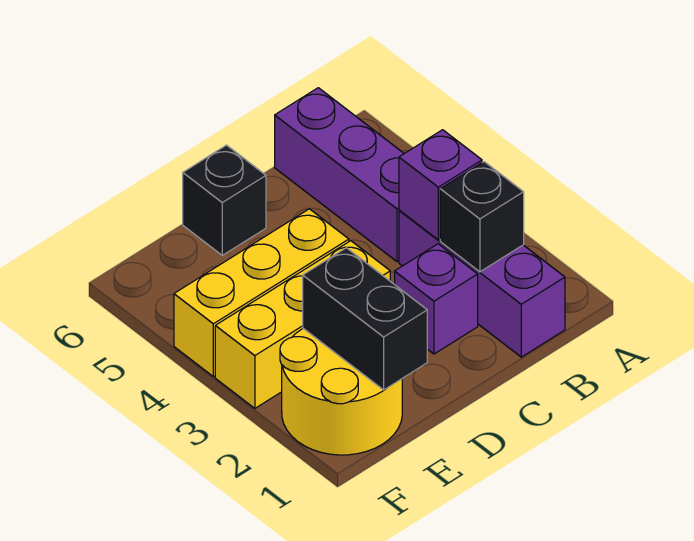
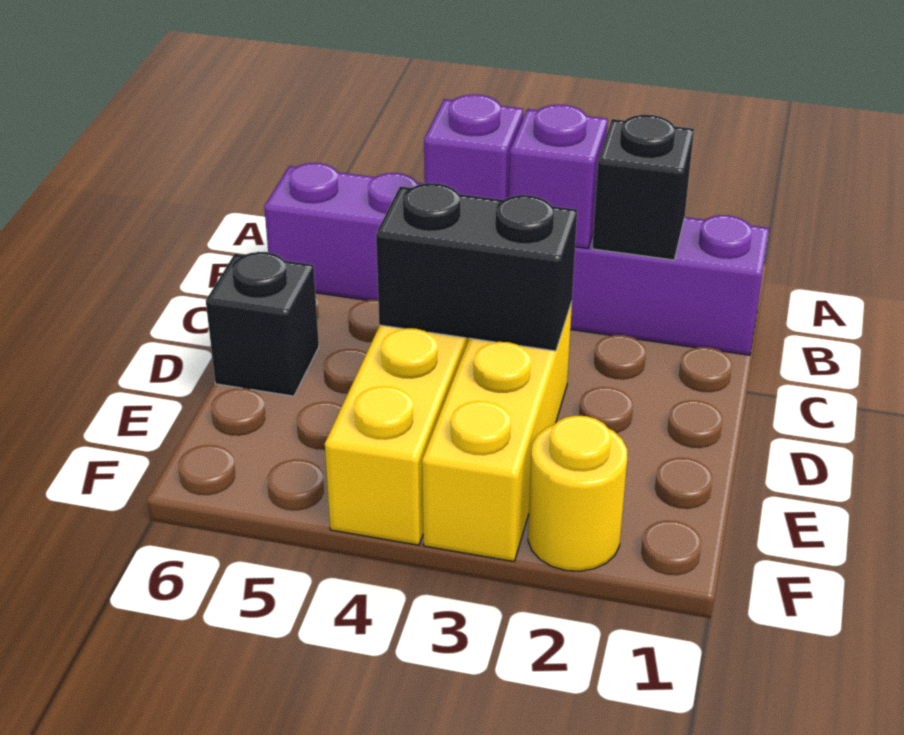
purple brick C2 level 1 -> purple brick B4 level 2
yellow round brick E1:F2 level 1 -> yellow round brick F2 level 1
black brick E1:E2 level 2 -> black brick D3:D4 level 2

